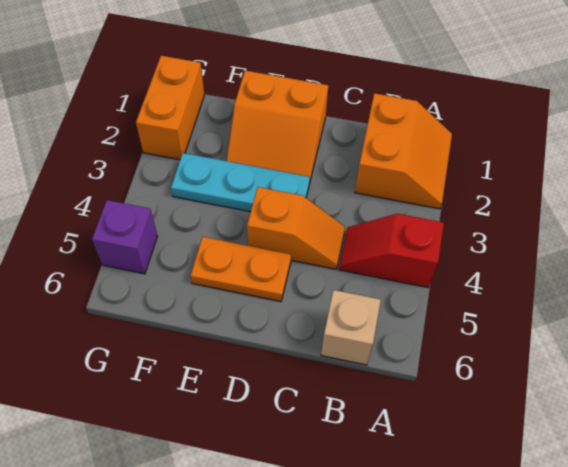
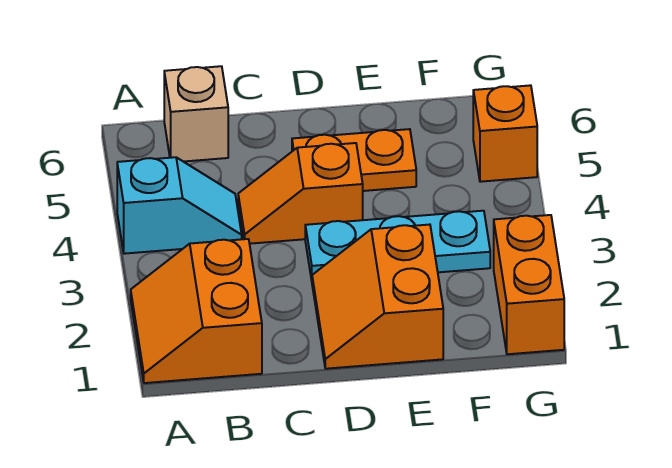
red slope A4:B4 level 1 top A -> cyan slope A4:B4 level 1 top A
orange slope D1:E2 level 1 top 1 -> orange slope D1:E2 level 1 top E
purple brick G5 level 1 -> orange brick G5 level 1

